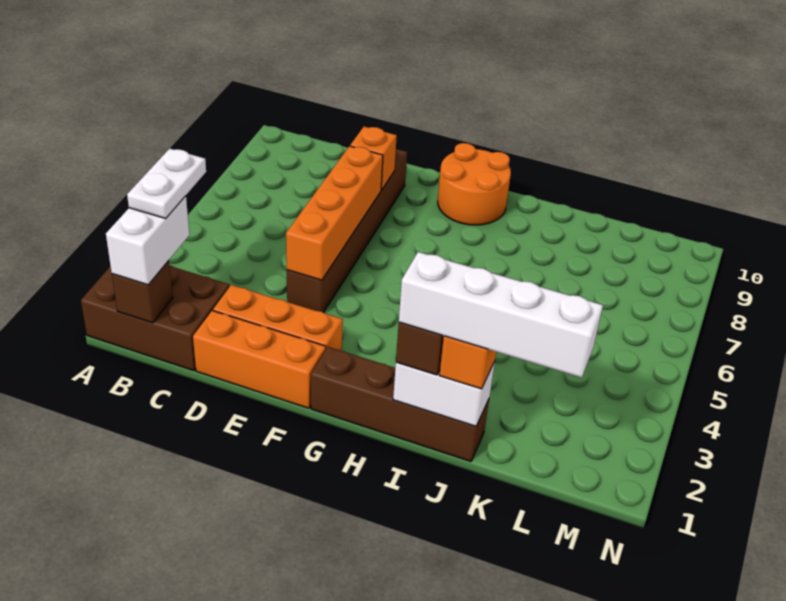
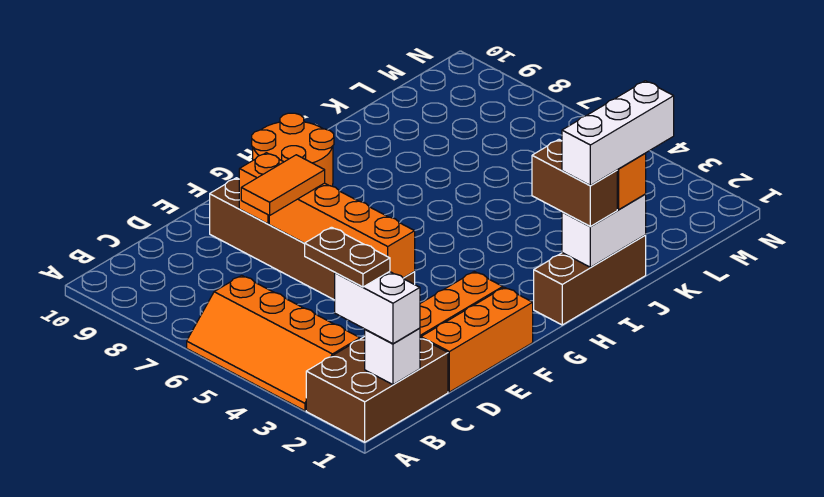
none -> orange slope A3:B6 level 1 top B
brown brick B1 level 2 -> white brick B1 level 2
white plate B2:B3 level 4 -> brown plate B2:B3 level 4
none -> orange tile D7:E7 level 3
brown brick G1:J1 level 1 -> brown brick H1:J1 level 1
white brick I1:L1 level 4 -> white brick I1:K1 level 4

